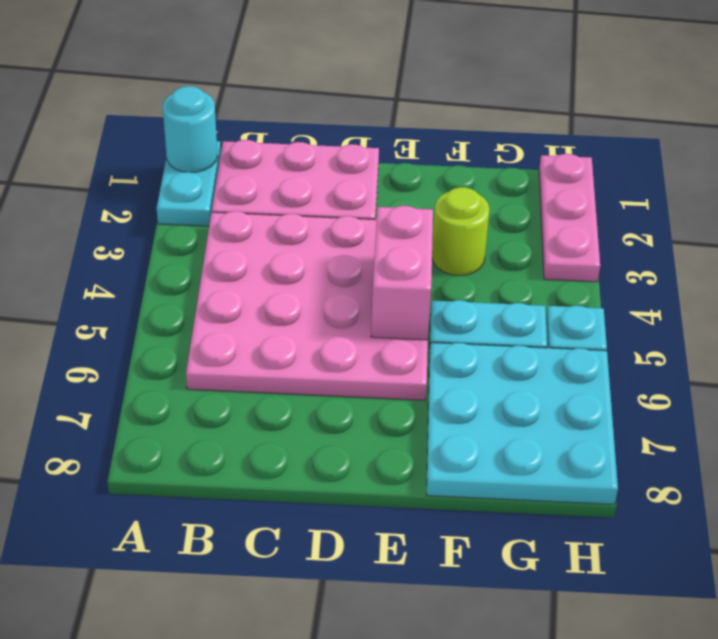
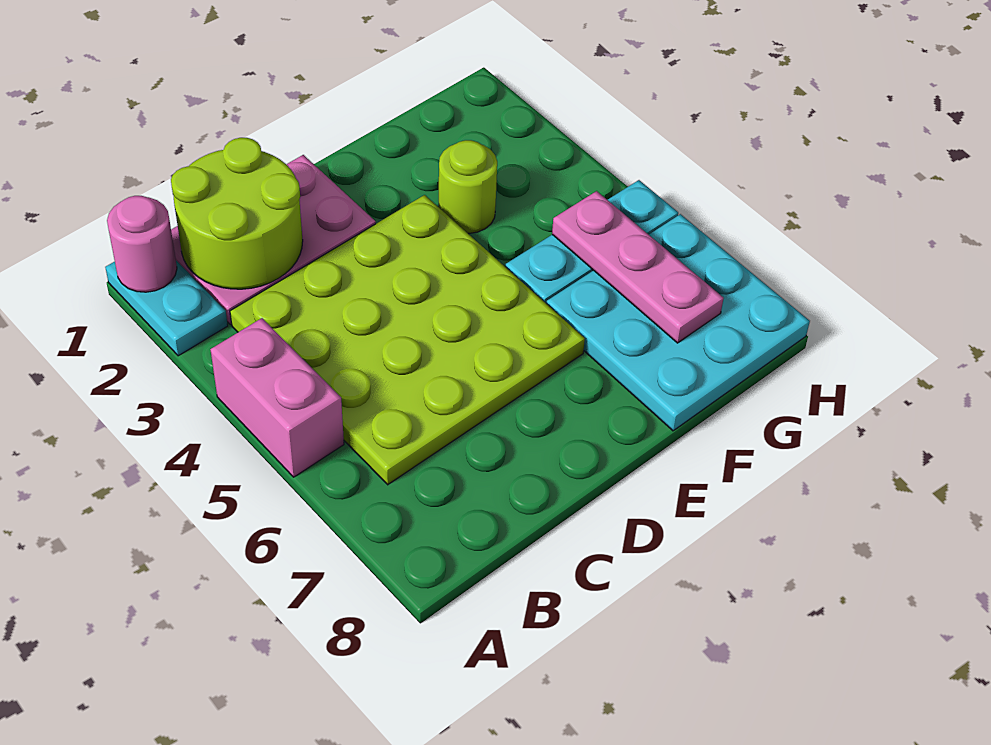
cyan round brick A1 level 2 -> pink round brick A1 level 2
none -> lime round brick B1:C2 level 2
pink plate B3:E6 level 1 -> lime plate B3:E6 level 1
pink brick E4:E5 level 2 -> pink brick A4:A5 level 1
pink plate H1:H3 level 1 -> pink plate G5:G7 level 2

